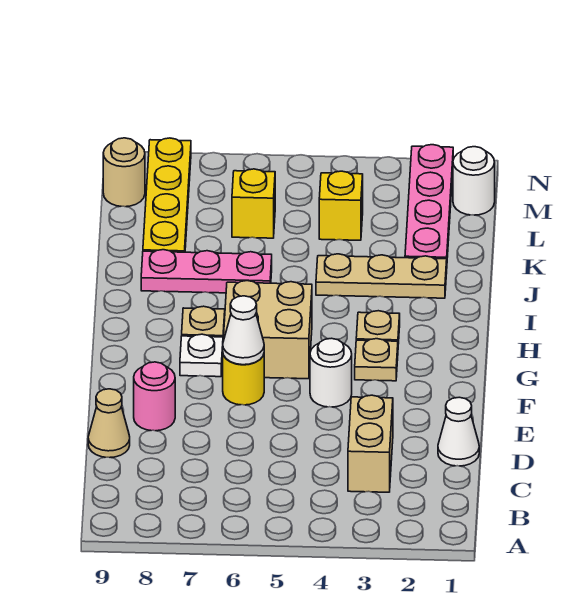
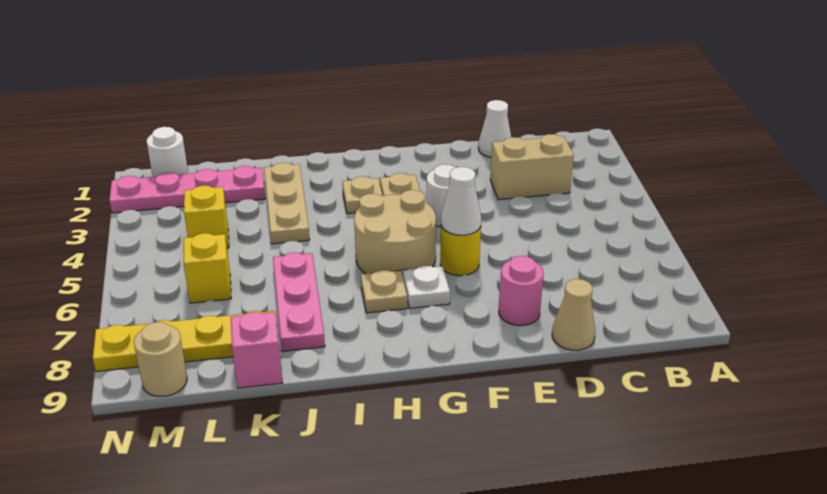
tan brick G5:H6 level 1 -> tan round brick G5:H6 level 1
none -> pink brick K9 level 1

